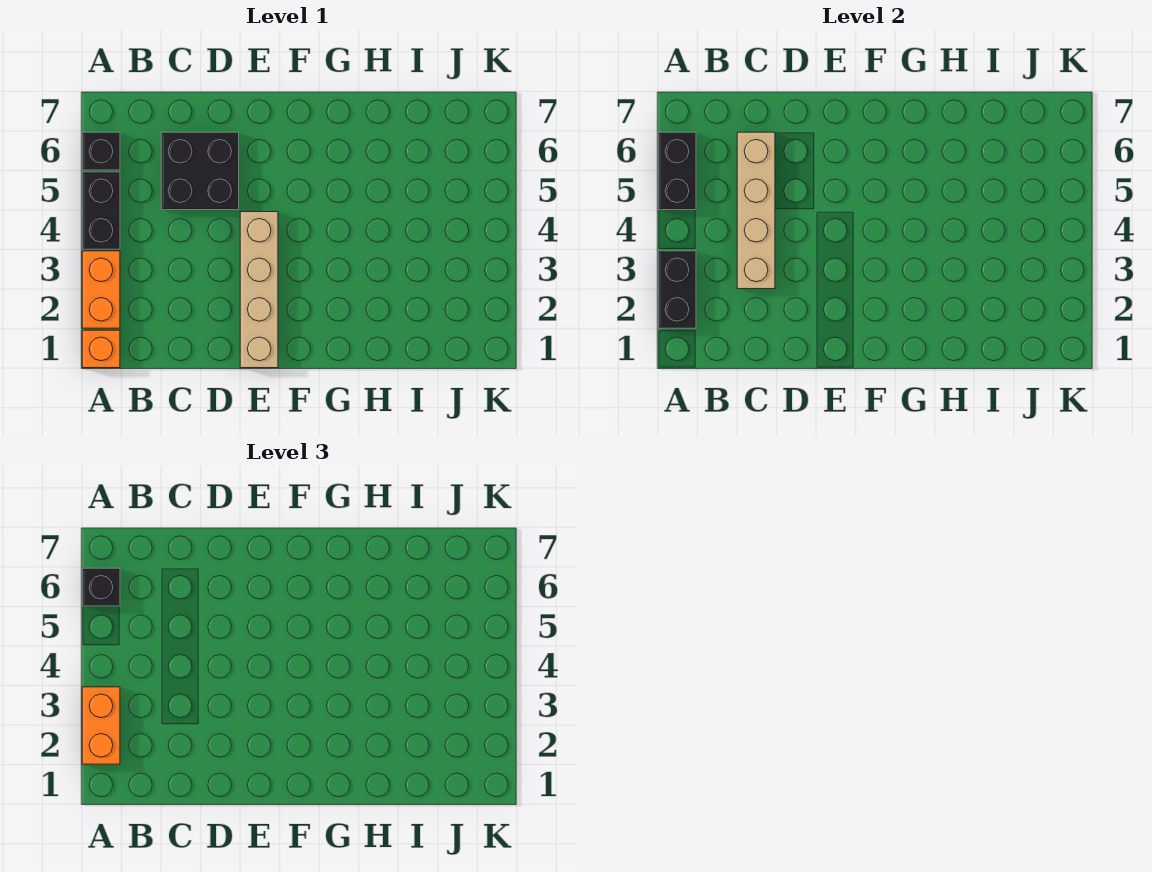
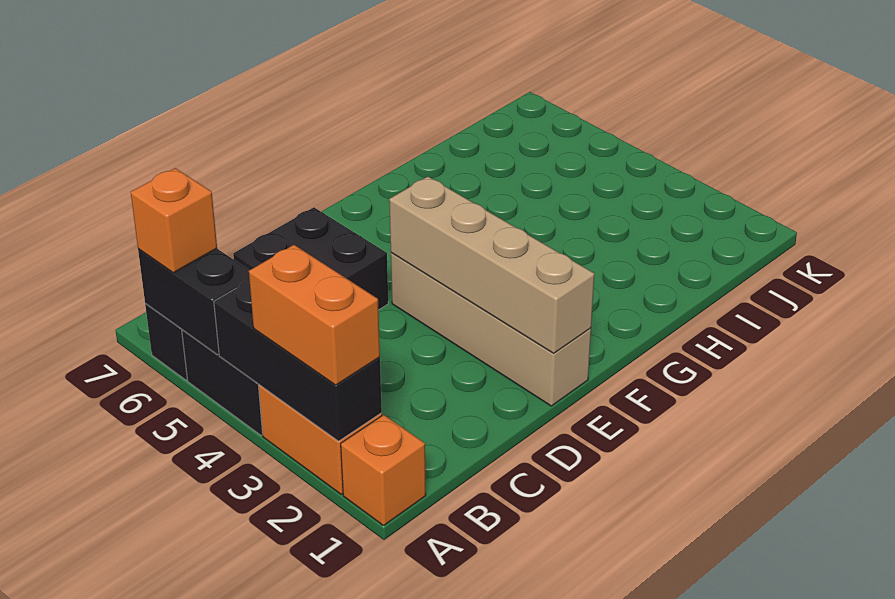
black brick A2:A3 level 2 -> black brick A2:A4 level 2
black brick A6 level 3 -> orange brick A6 level 3
tan brick C3:C6 level 2 -> tan brick E1:E4 level 2

